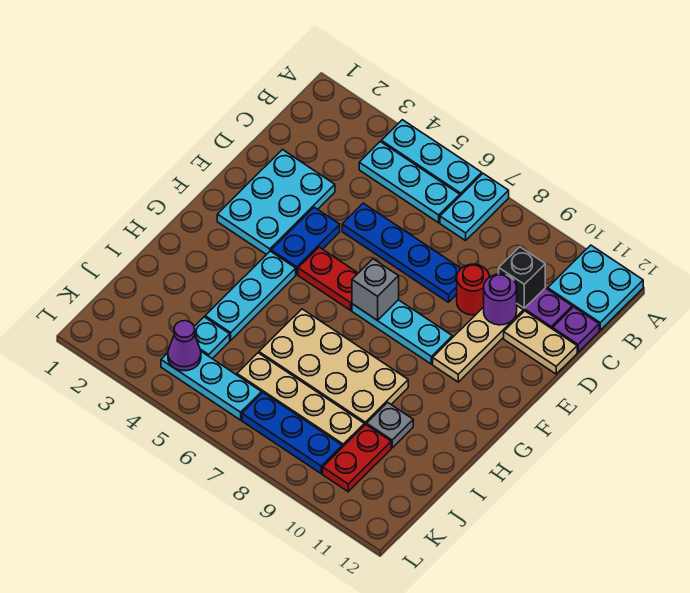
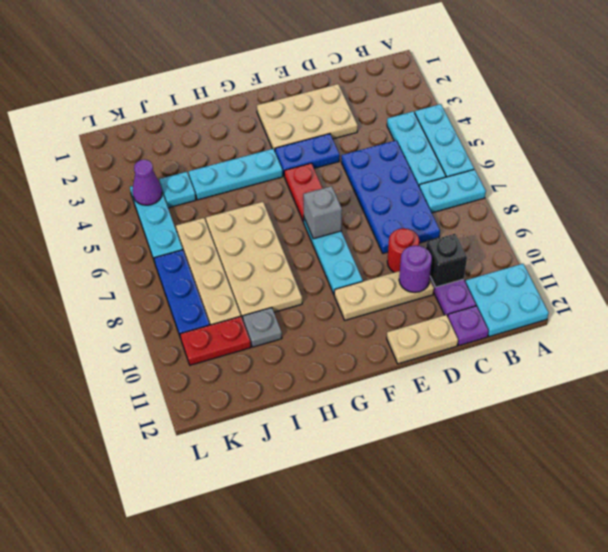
cyan plate D2:F3 level 1 -> tan plate D2:F3 level 1
blue plate D5:D8 level 1 -> blue plate C5:D8 level 1
tan plate D11:D12 level 1 -> tan plate D12:E12 level 1

